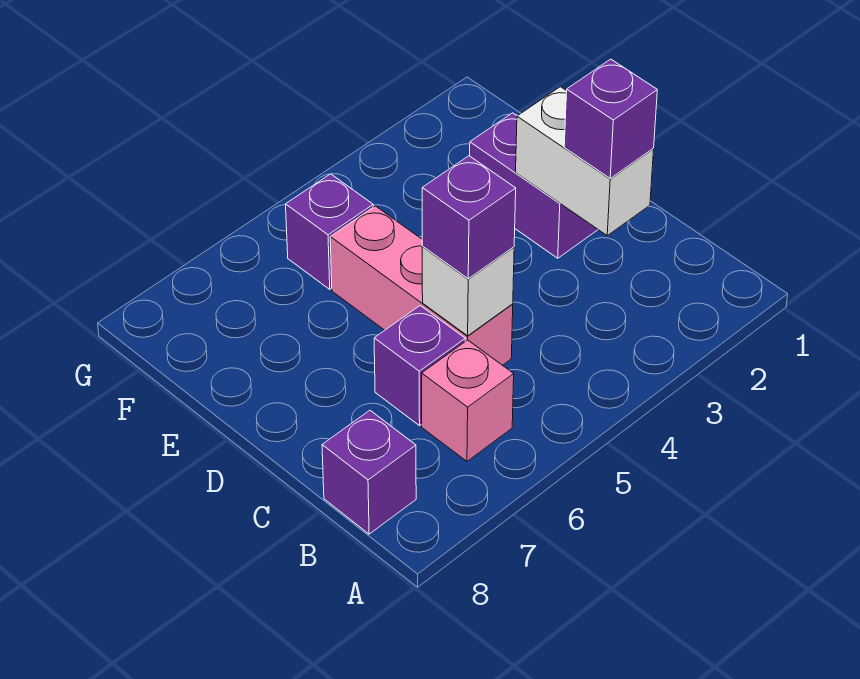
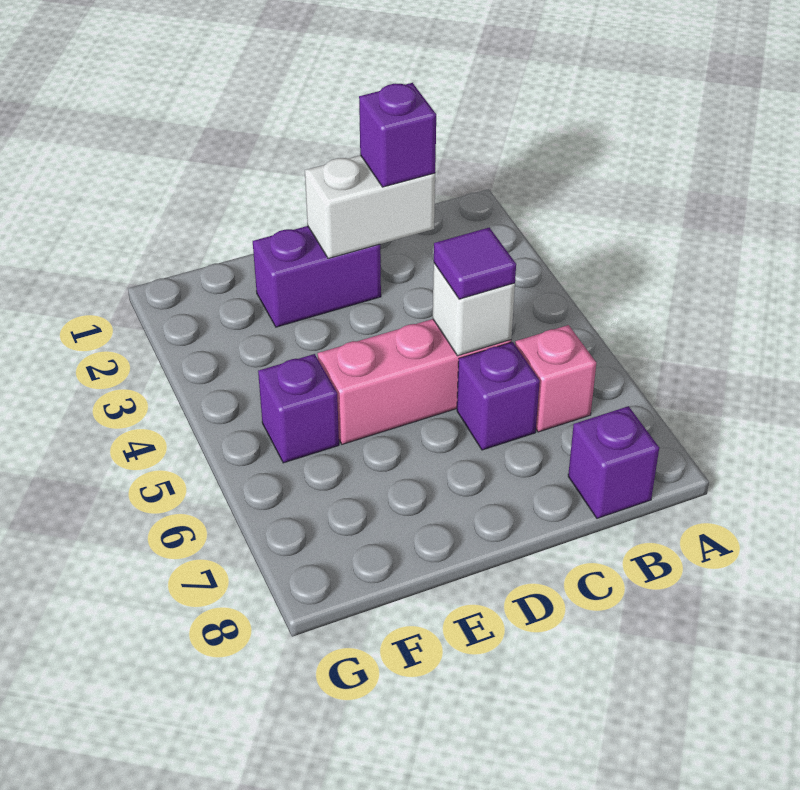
purple brick C5 level 3 -> purple tile C5 level 3

